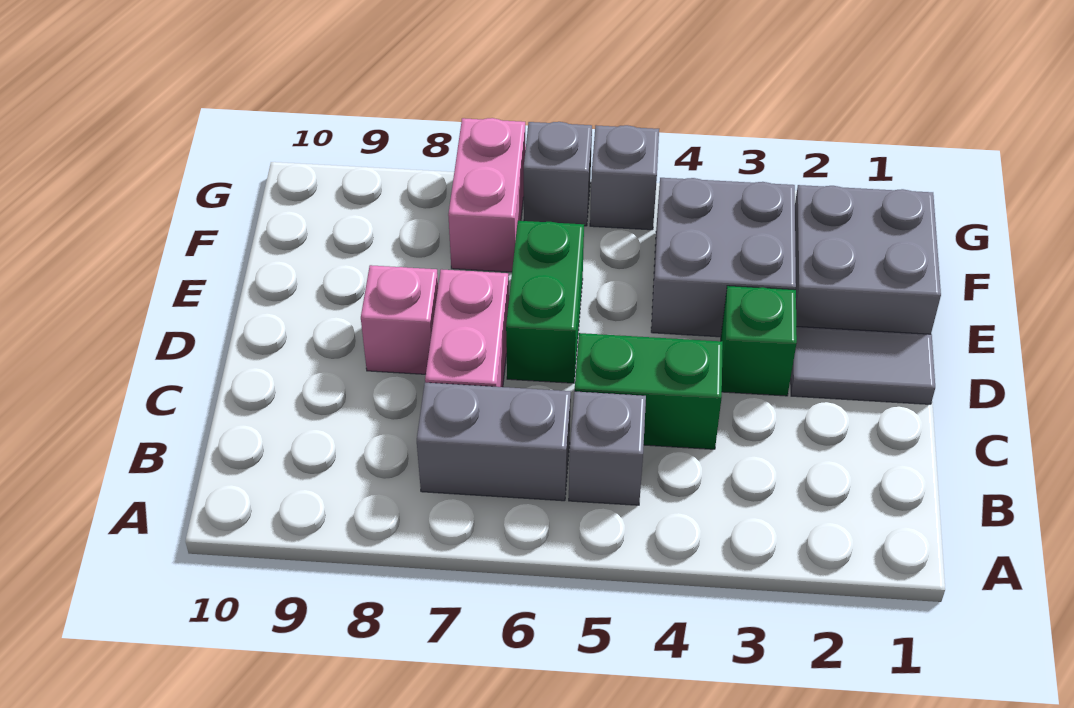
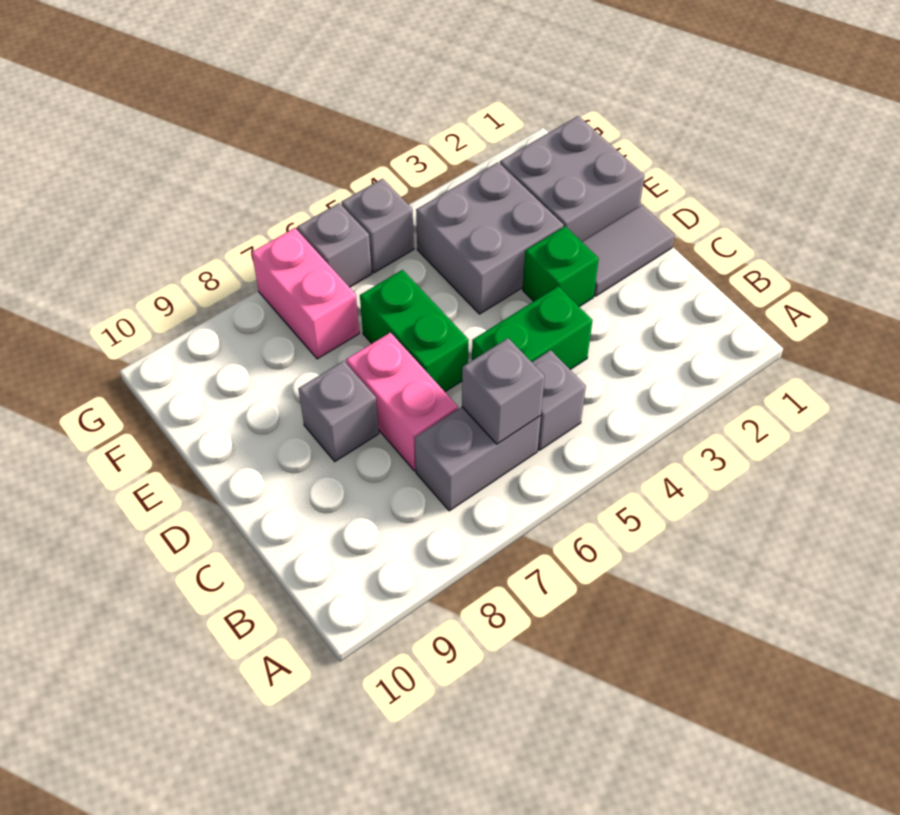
none -> grey brick B6 level 2
pink brick D8 level 1 -> grey brick D8 level 1

